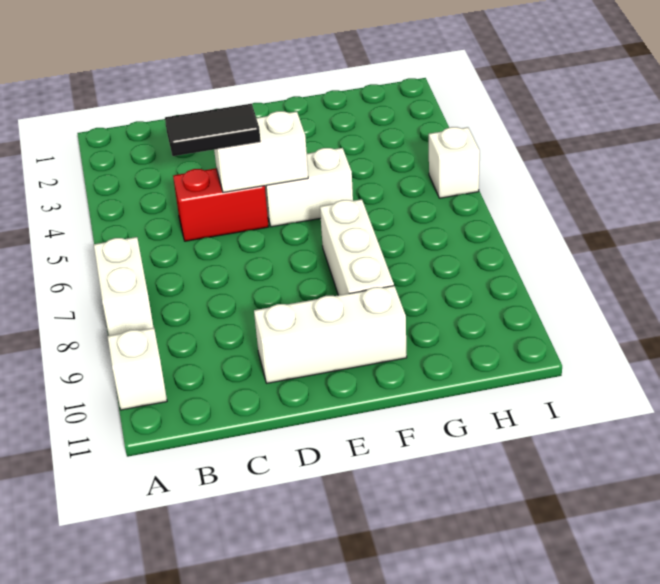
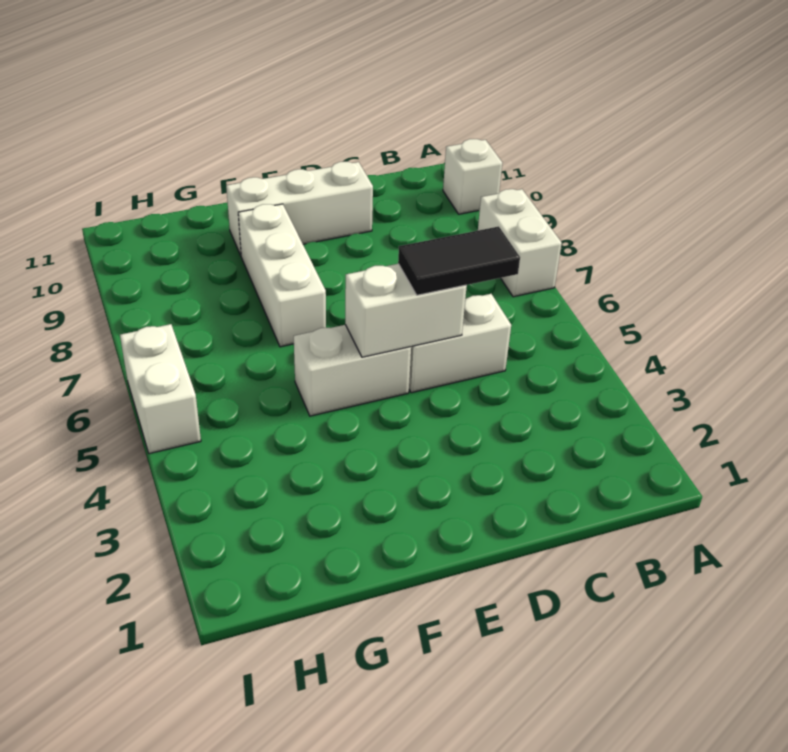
red brick C5:D5 level 1 -> white brick C5:D5 level 1
white brick I5 level 1 -> white brick I5:I6 level 1

